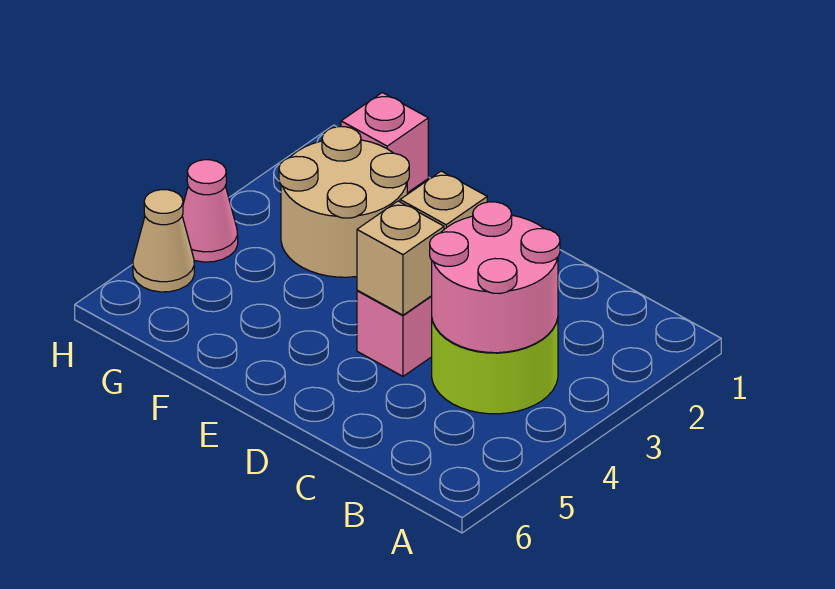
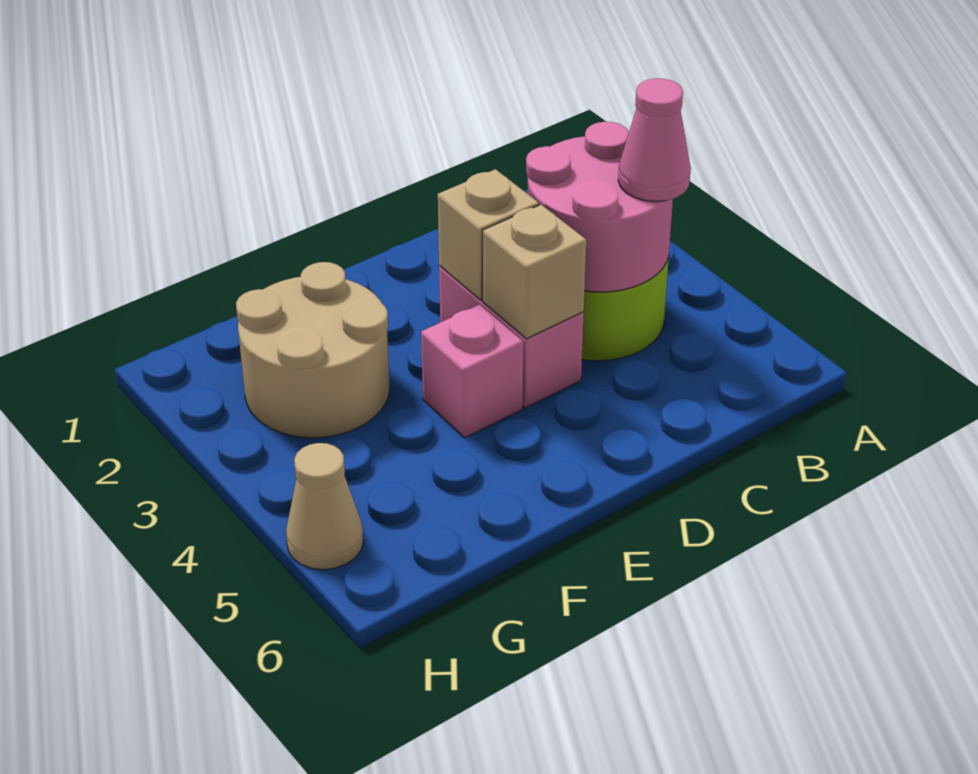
pink brick G1 level 1 -> pink brick E4 level 1
pink cone H4 level 1 -> pink cone B4 level 3

